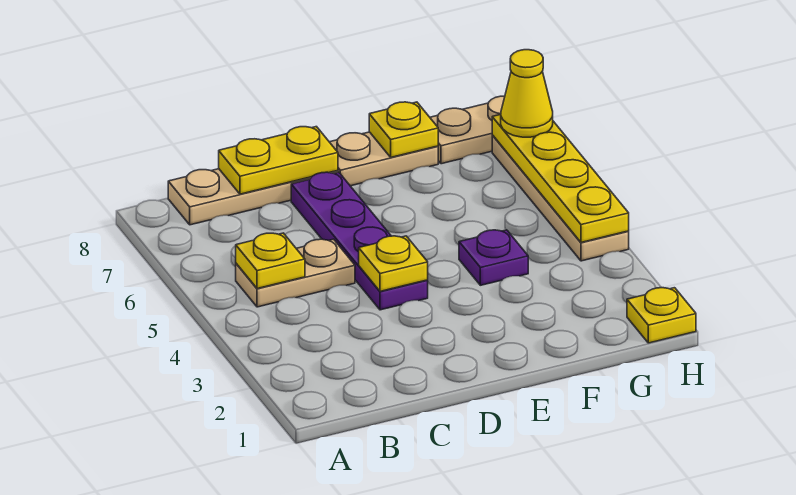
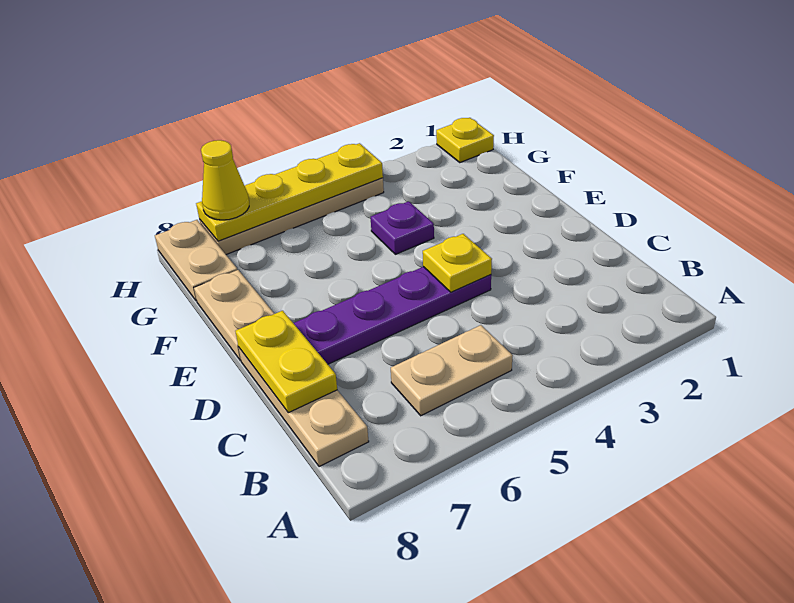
tan plate B5:C5 level 1 -> tan plate B5:B6 level 1
yellow plate B5 level 2 -> none
yellow plate F8 level 2 -> none

